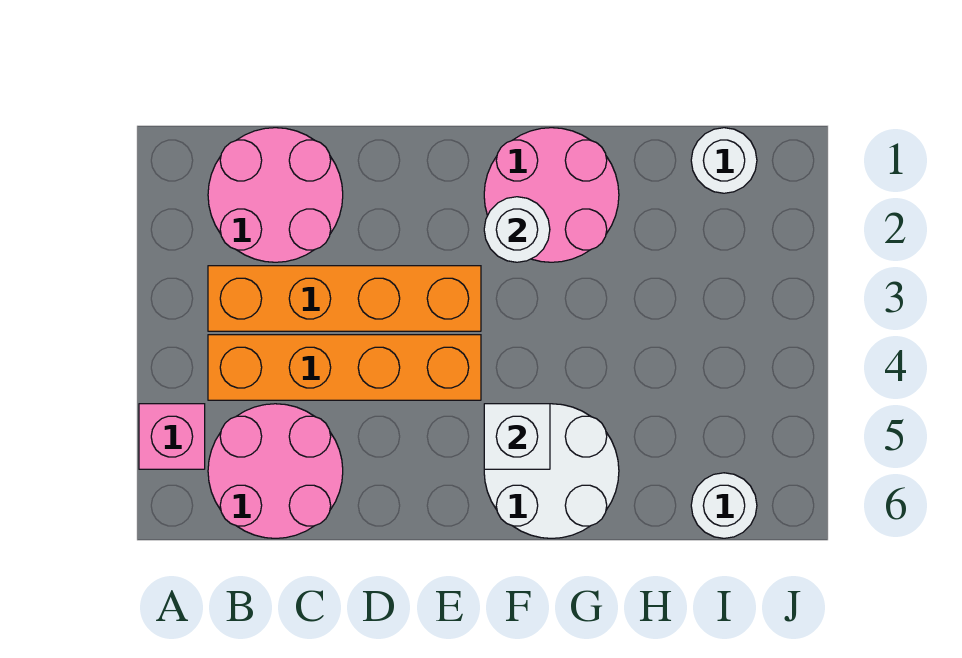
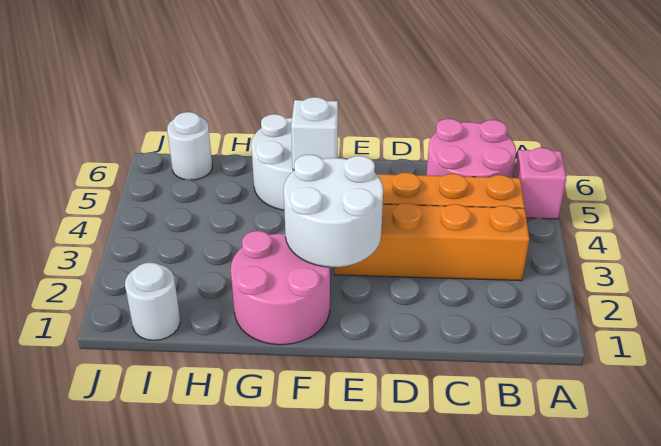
pink round brick B1:C2 level 1 -> none
white round brick F2 level 2 -> white round brick E2:F3 level 2

